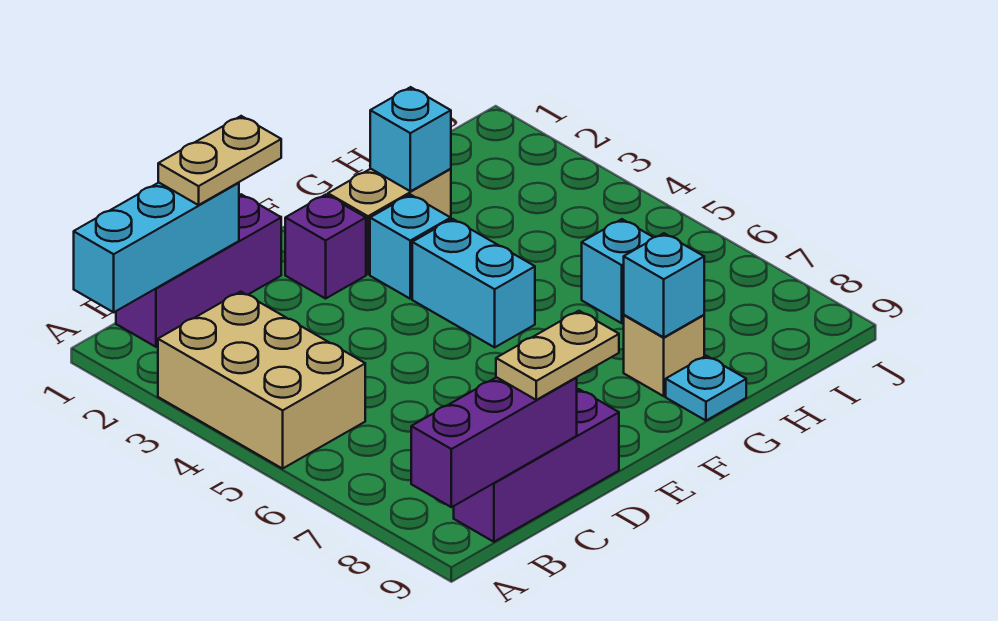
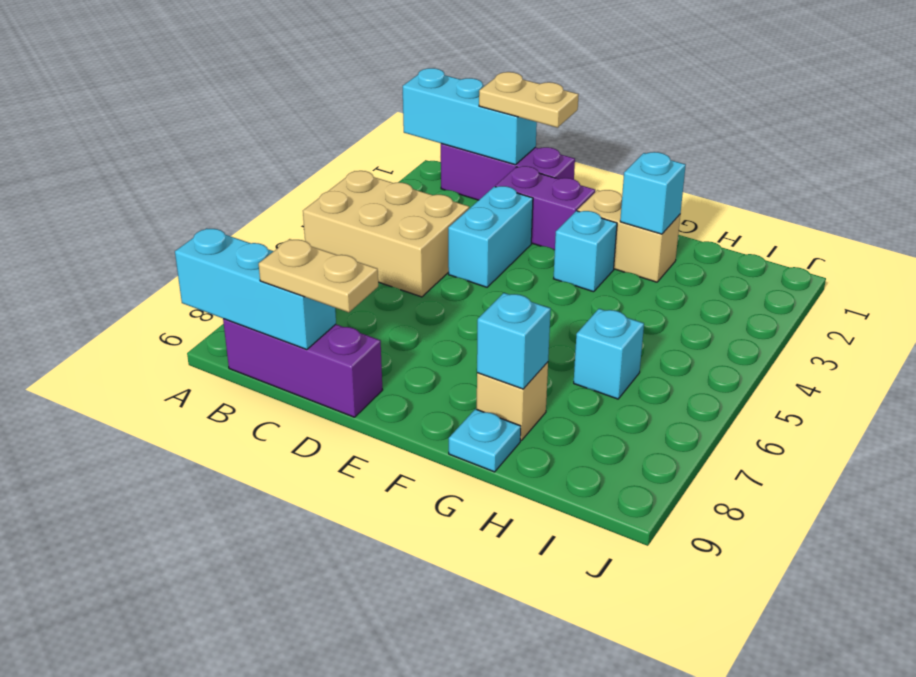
tan brick A3:B5 level 1 -> tan brick A4:C5 level 1
purple brick A9:C9 level 2 -> cyan brick A9:C9 level 2
purple brick E2 level 1 -> purple brick D2:E2 level 1
cyan brick F4:F5 level 1 -> cyan brick D3:D4 level 1

